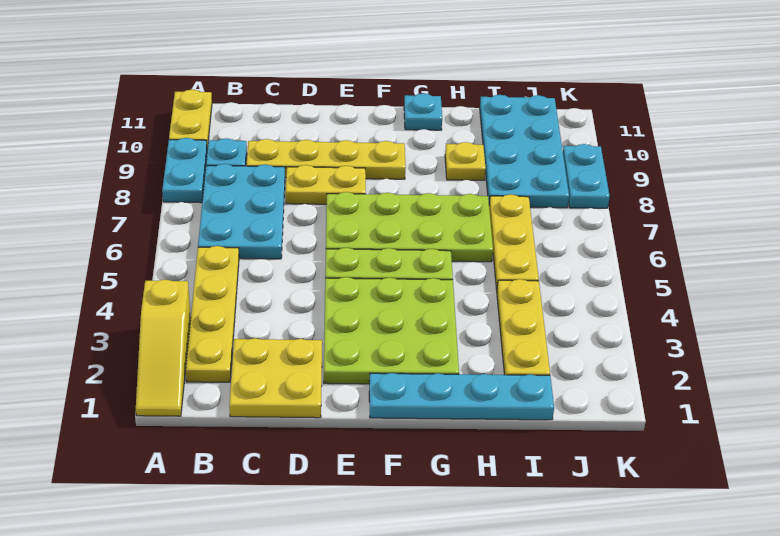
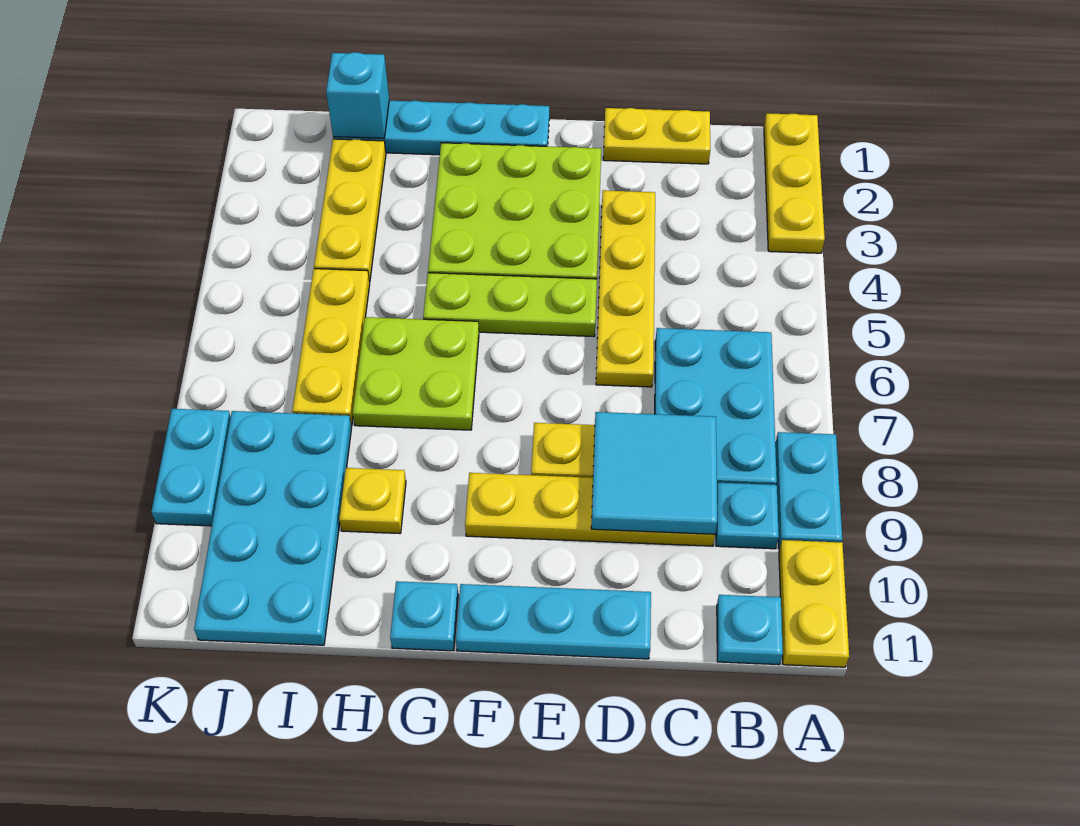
yellow slope A1:A3 level 1 top 3 -> yellow plate A1:A3 level 1
yellow plate B2:B5 level 1 -> yellow plate D3:D6 level 1
none -> cyan plate B11 level 1
yellow plate C1:D2 level 1 -> yellow plate C1:D1 level 1
none -> cyan tile C8:D9 level 2
none -> cyan plate D11:F11 level 1
lime plate E6:H7 level 1 -> lime plate G6:H7 level 1
none -> cyan brick I1 level 2

